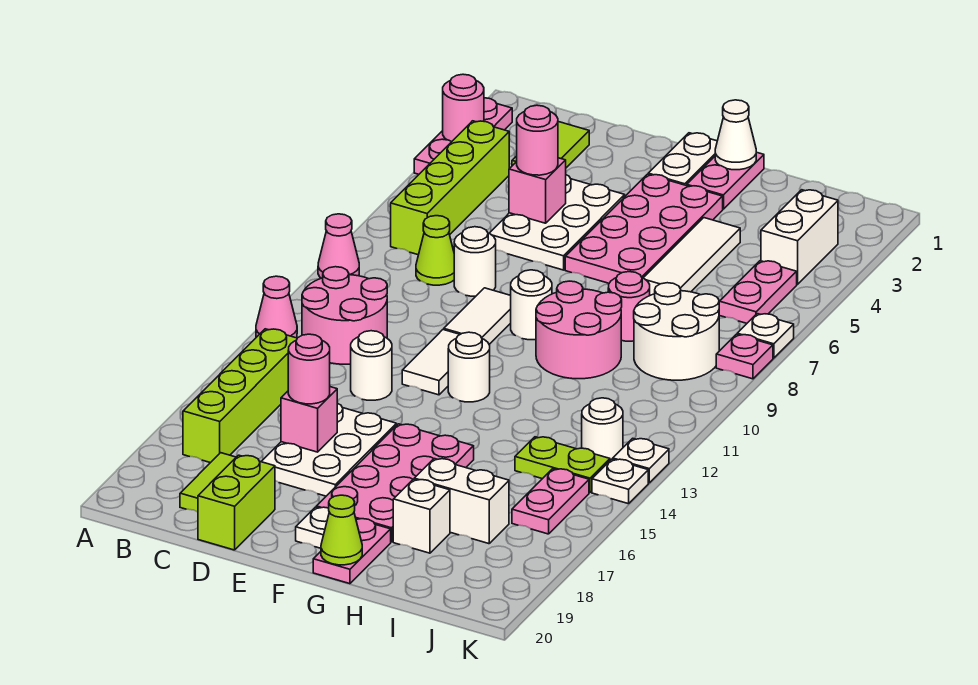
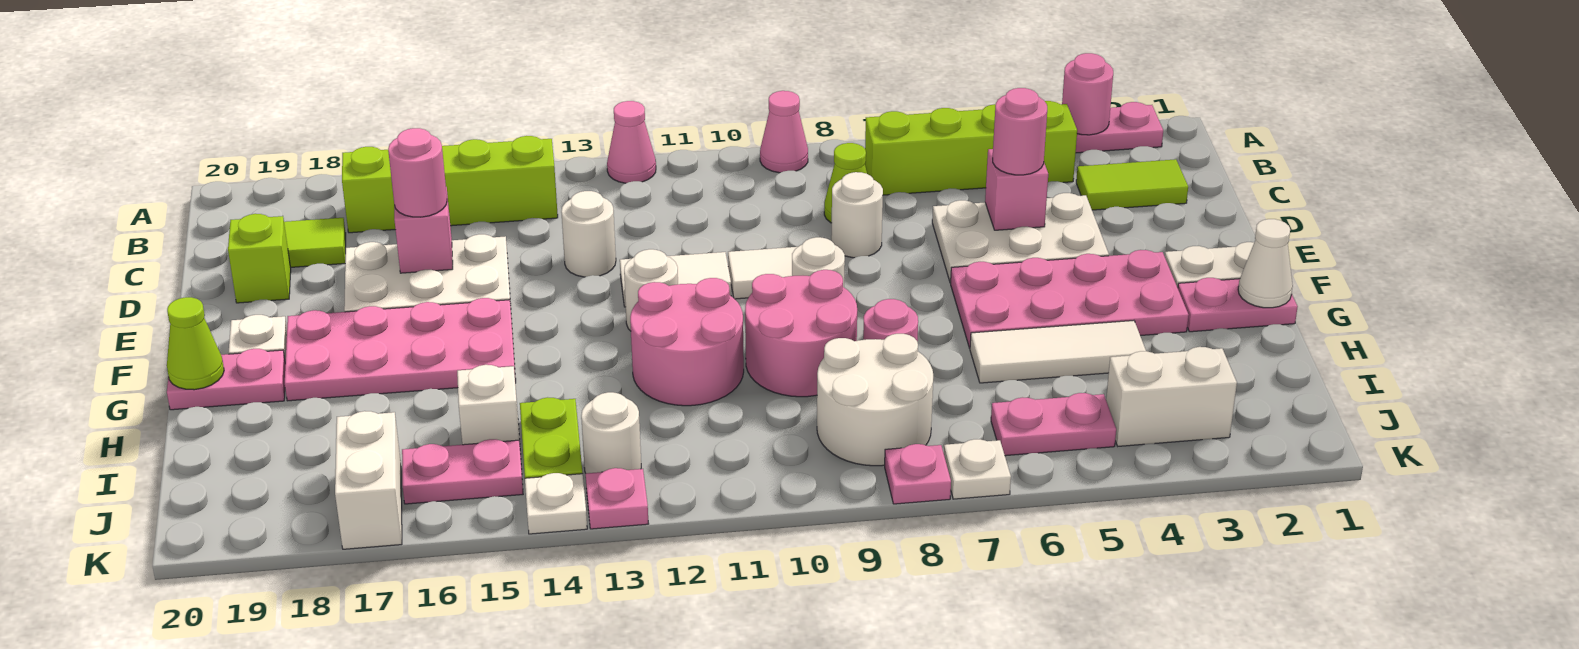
pink round brick B11:C12 level 1 -> pink round brick G11:H12 level 1
lime brick D19:D20 level 1 -> lime brick D19 level 1
white brick H17:I17 level 1 -> white brick J17:K17 level 1
white brick H18 level 1 -> white brick I15 level 1
white plate K13 level 1 -> pink plate K13 level 1

